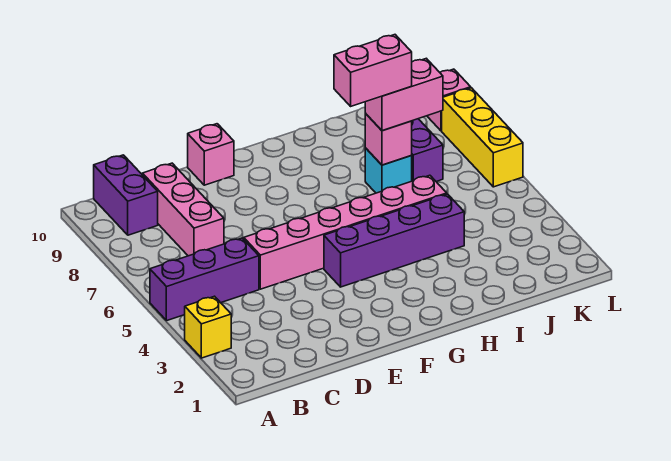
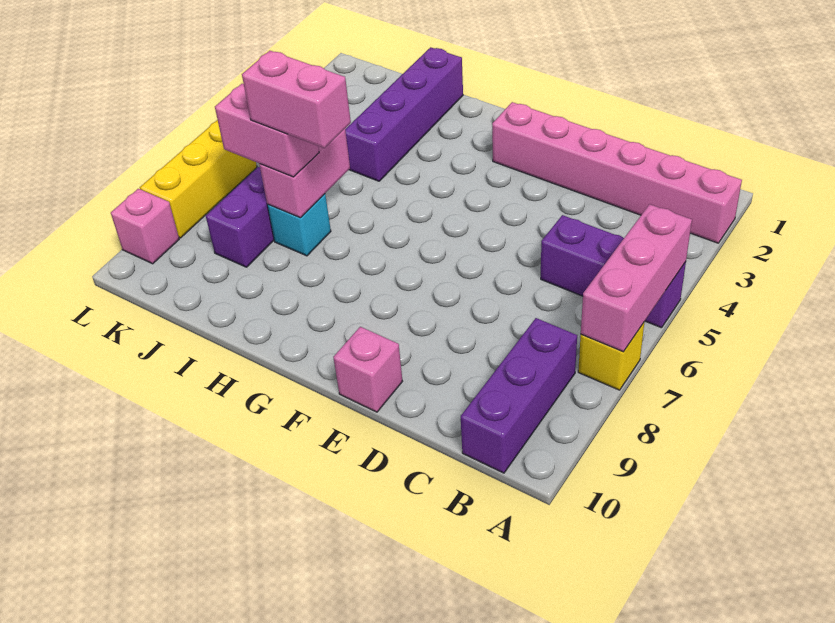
yellow brick A3 level 1 -> yellow brick A7 level 1
purple brick B9:B10 level 1 -> purple brick B8:B10 level 1
pink brick C7:C9 level 1 -> pink brick A5:A7 level 2
pink brick D5:I5 level 1 -> pink brick A2:F2 level 1
purple brick F4:I4 level 1 -> purple brick I1:I4 level 1
pink brick I7 level 2 -> pink brick I6:I7 level 2

